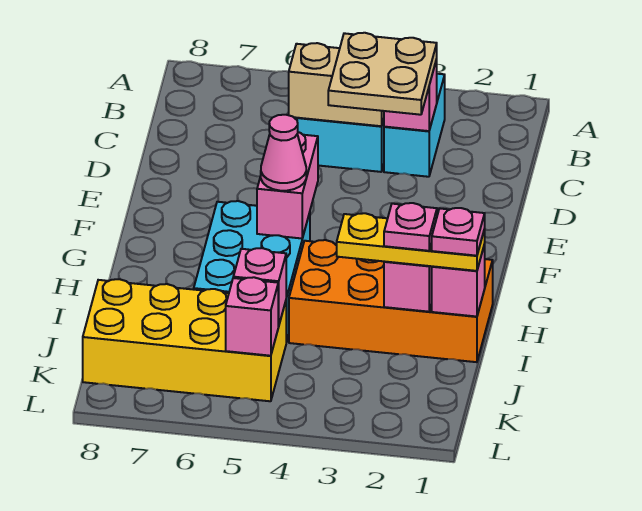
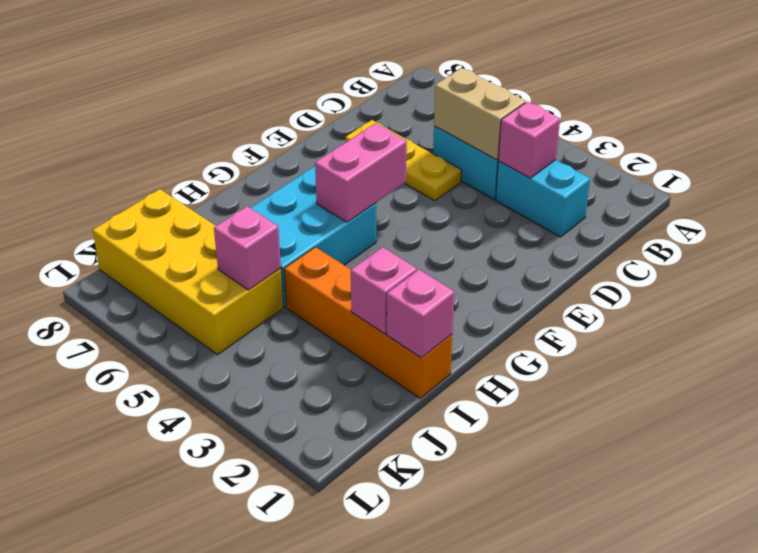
cyan brick B3:C3 level 1 -> cyan brick C2:C3 level 1
tan plate C3:D4 level 3 -> none
pink cone G5 level 3 -> none
orange brick H1:I4 level 1 -> orange brick I1:I4 level 1
yellow plate I1:I3 level 3 -> yellow plate D5:D7 level 1
pink plate I1 level 4 -> none
pink plate I2 level 4 -> none
pink brick K5 level 2 -> none

